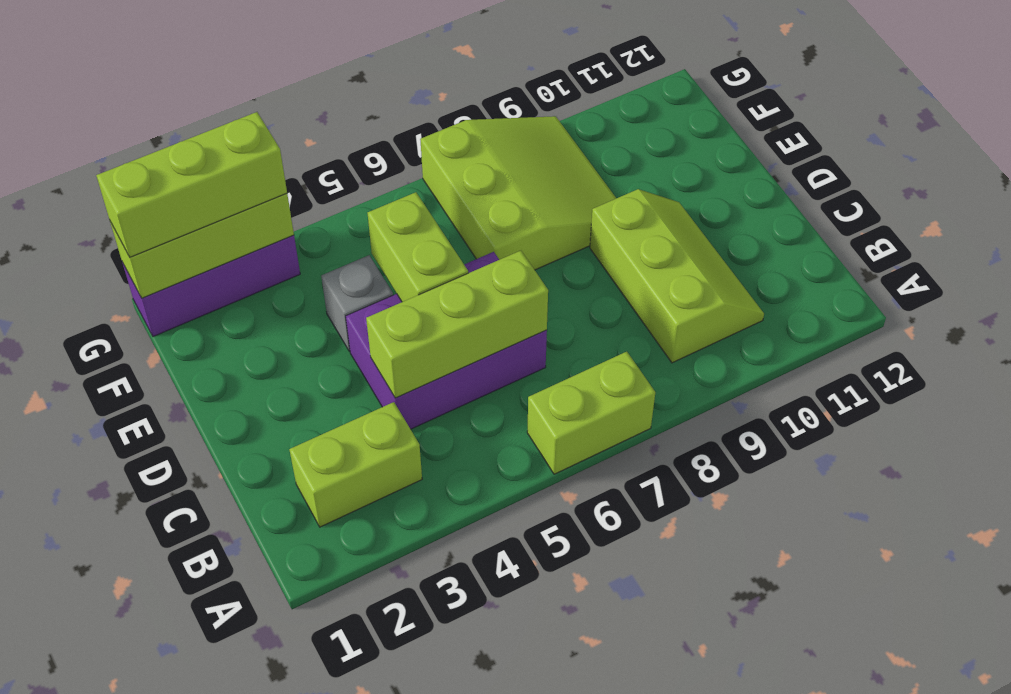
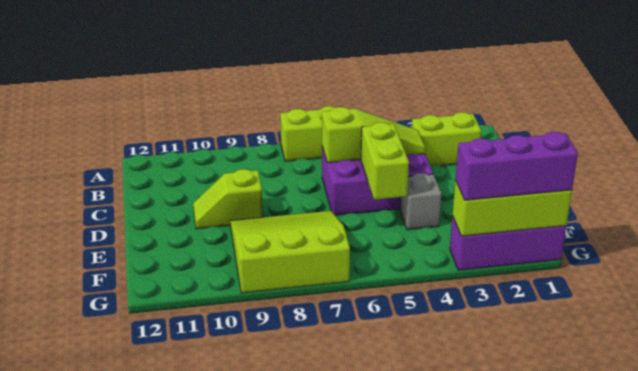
lime slope B9:D10 level 1 top 9 -> lime slope D9:D10 level 1 top 9
lime brick C4:C6 level 2 -> lime slope C4:C6 level 2 top 6
lime slope E7:G9 level 1 top 7 -> lime slope E7:G9 level 1 top G
lime brick G1:G3 level 3 -> purple brick G1:G3 level 3

